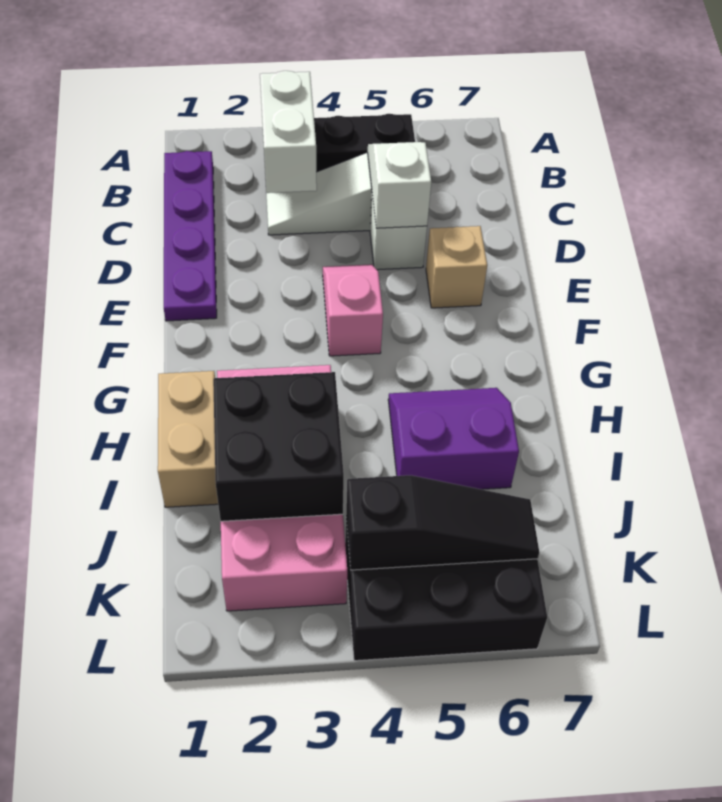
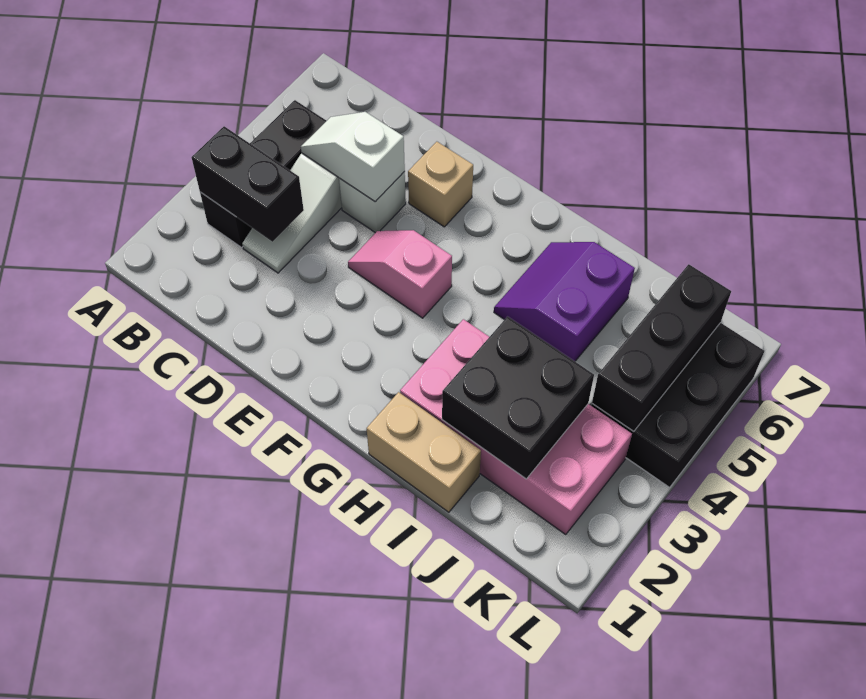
purple plate B1:E1 level 1 -> none
white brick B3:C3 level 2 -> black brick B3:C3 level 2
black slope K4:K6 level 2 top 4 -> black brick K4:K6 level 2

